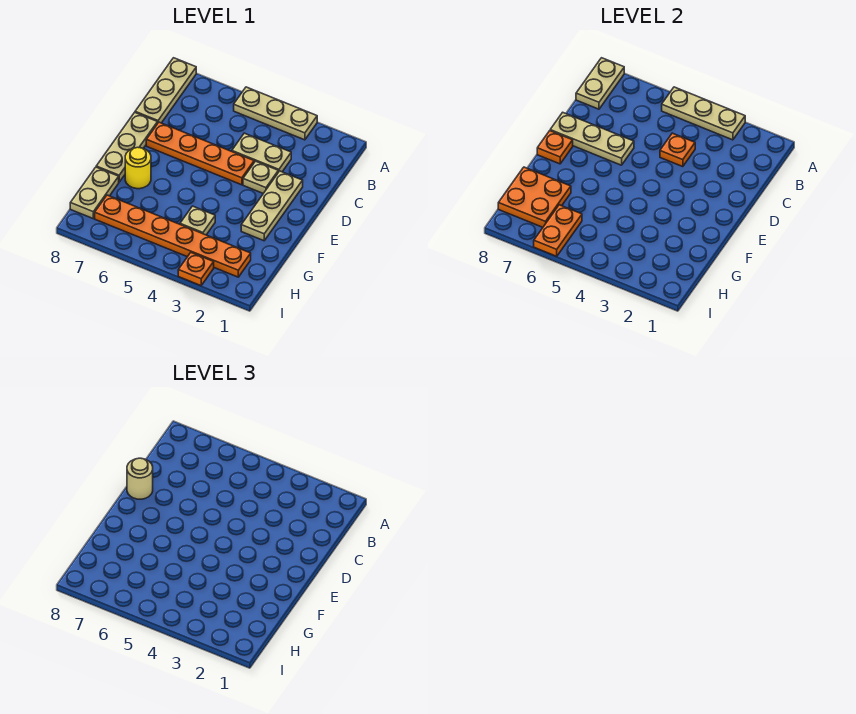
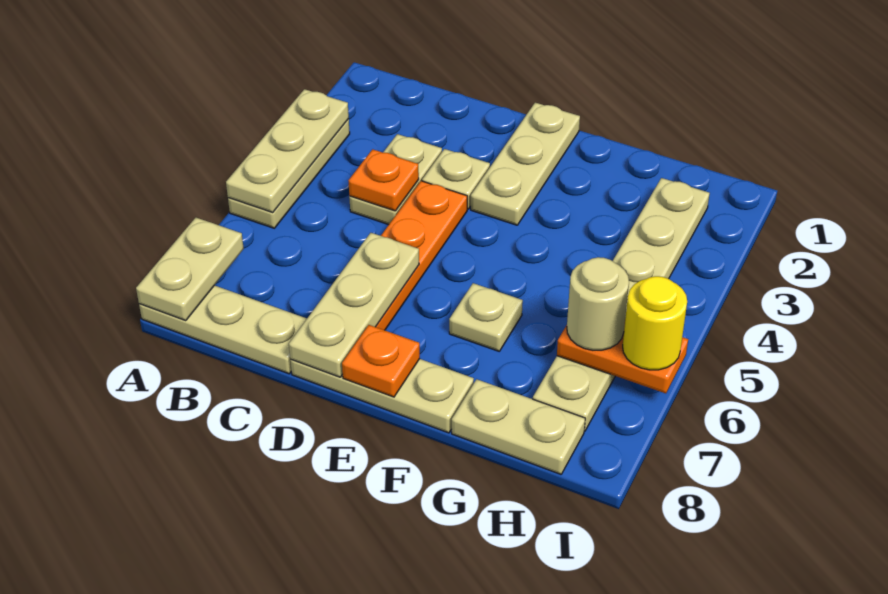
tan plate A8:B8 level 2 -> tan plate A7:A8 level 2
tan plate D2:F2 level 1 -> tan plate E1:E3 level 1
tan round brick D8 level 3 -> tan round brick H6 level 3
yellow round brick F7 level 1 -> yellow round brick I6 level 3
tan plate G4 level 1 -> tan plate F6 level 1
orange plate G7:H8 level 2 -> none
orange plate H2:H7 level 1 -> tan plate H2:H7 level 1
orange plate I3 level 1 -> none

